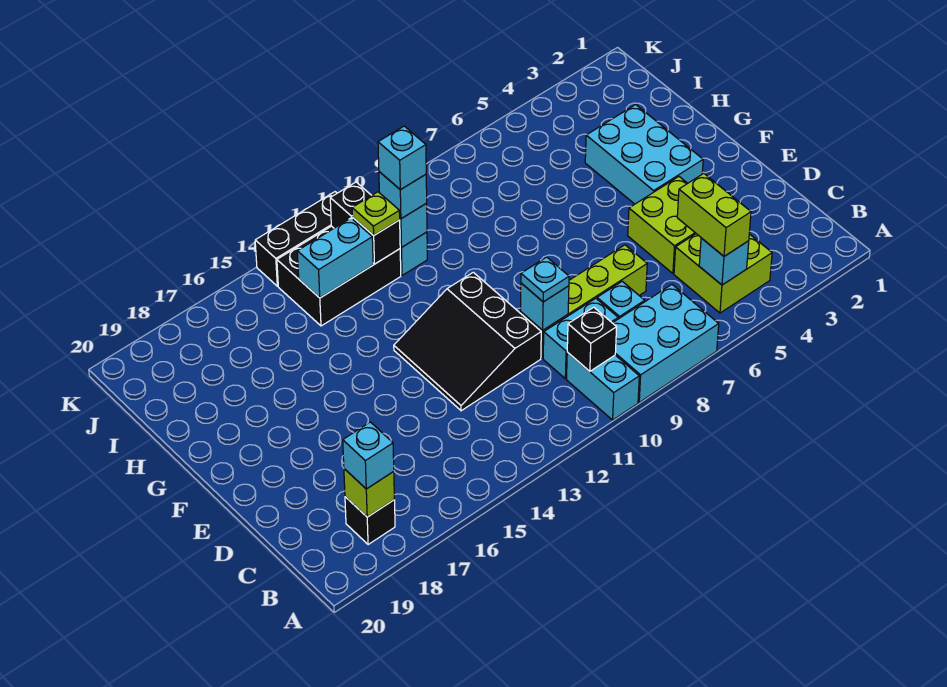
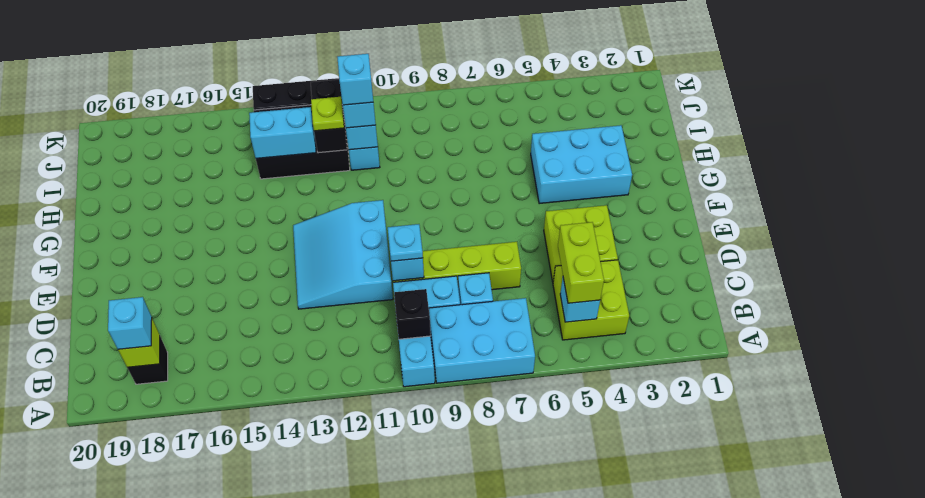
black slope D11:F13 level 1 top 11 -> cyan slope D11:F13 level 1 top 11
cyan brick F3:H4 level 1 -> cyan brick G3:H5 level 1

